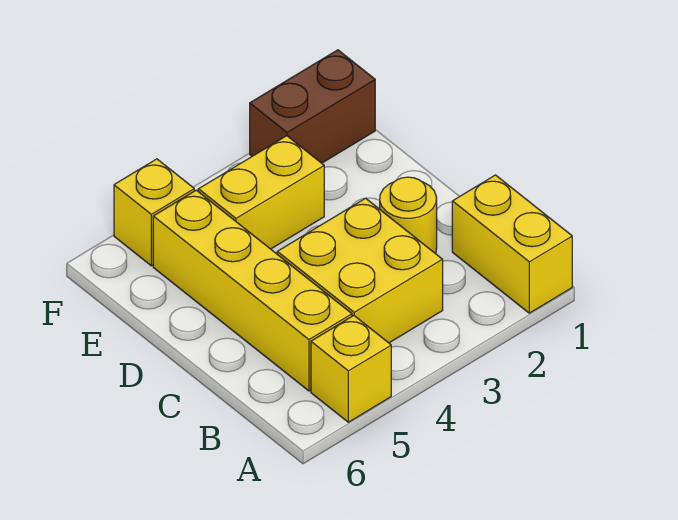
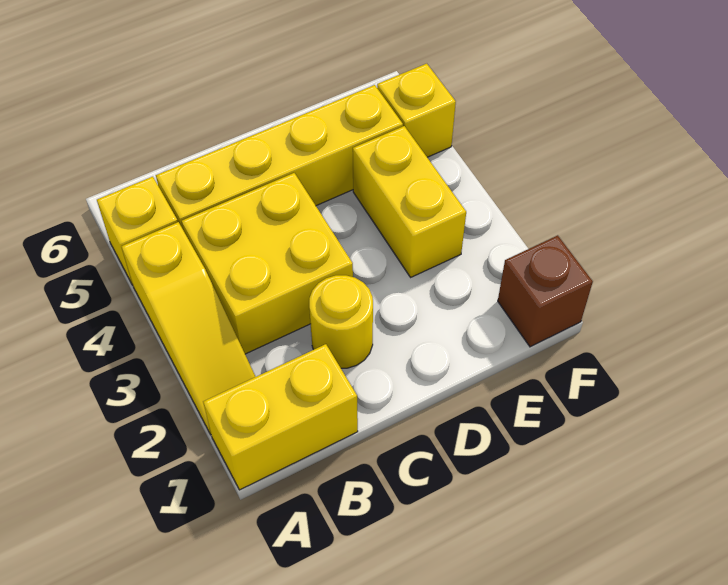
none -> yellow slope A2:A4 level 1 top 4
brown brick F1:F2 level 1 -> brown brick F1 level 1

